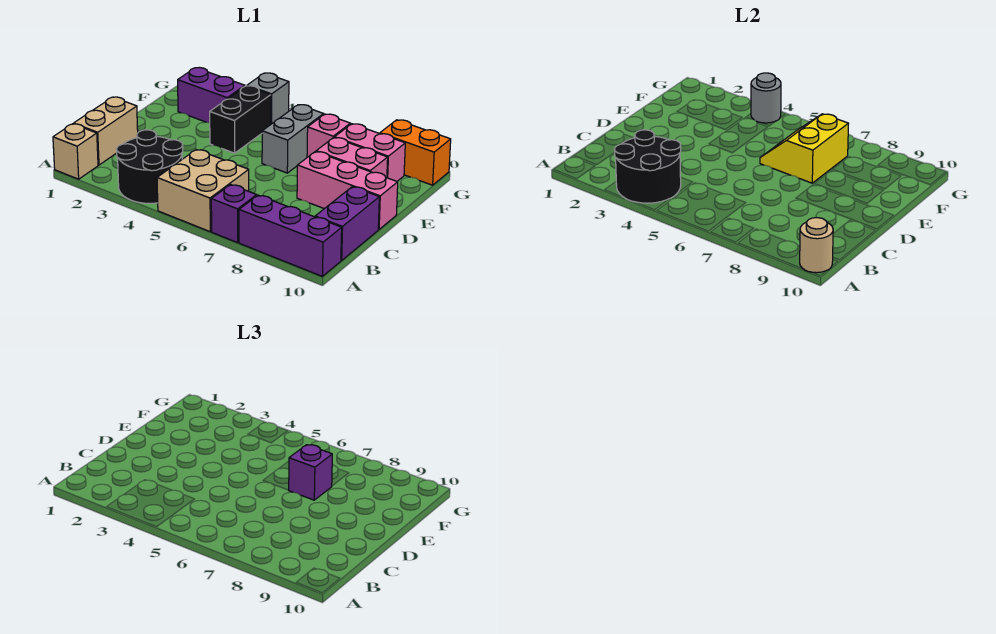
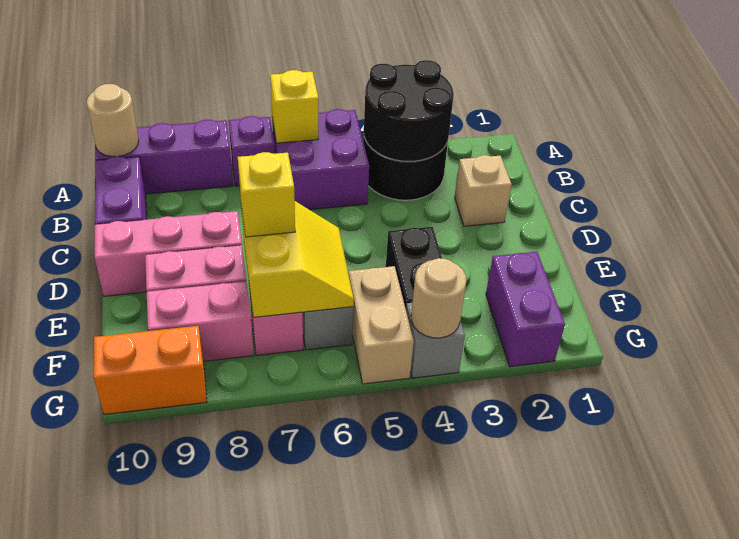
tan brick A1 level 1 -> tan brick C2 level 1
tan brick A5:B6 level 1 -> purple brick A5:B6 level 1
none -> yellow brick A6 level 2
tan brick B1:C1 level 1 -> tan brick F5:G5 level 1
purple brick E7 level 3 -> yellow brick E7 level 3
purple brick F2:F3 level 1 -> purple brick F2:G2 level 1
grey round brick G4 level 2 -> tan round brick G4 level 2

